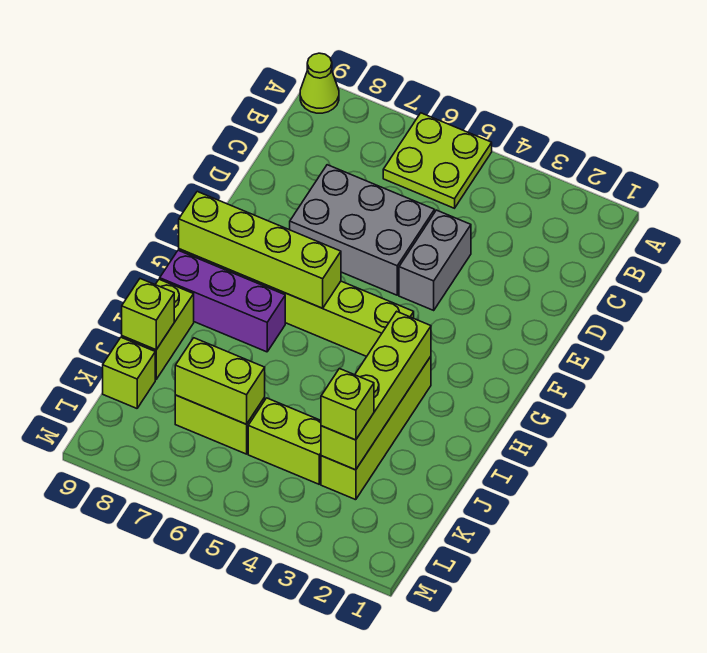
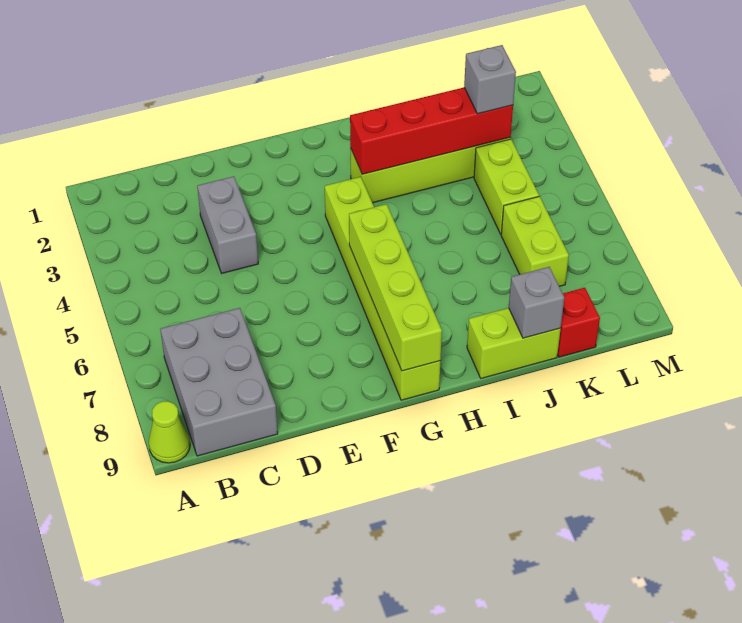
lime plate A5:B6 level 1 -> none
grey brick D4:E4 level 1 -> grey brick D3:D4 level 1
grey brick D5:E7 level 1 -> grey brick B7:C9 level 1
lime brick H3:K3 level 2 -> red brick H3:K3 level 2
purple brick H7:H9 level 1 -> none
lime brick J9 level 2 -> grey brick J9 level 2
lime brick K3 level 3 -> grey brick K3 level 3
lime brick K6:K7 level 2 -> none
lime brick K9 level 1 -> red brick K9 level 1

